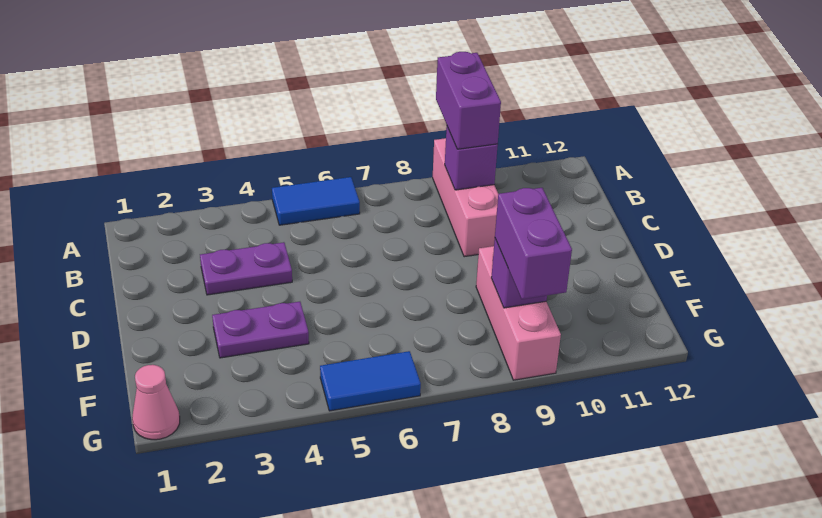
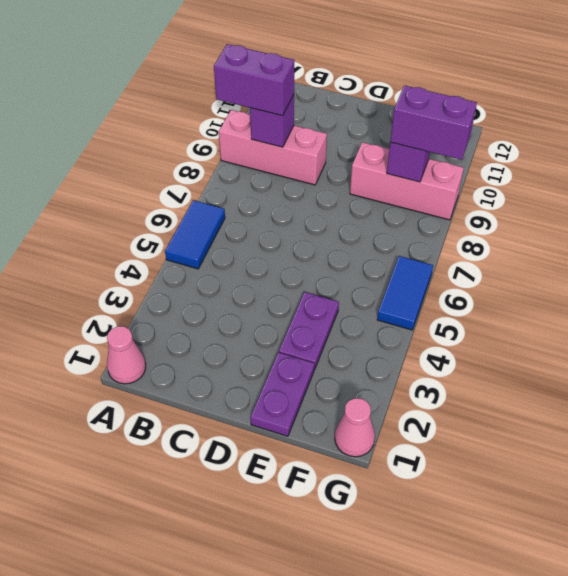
none -> pink cone A1 level 1
purple plate C3:C4 level 1 -> purple plate E1:E2 level 1

